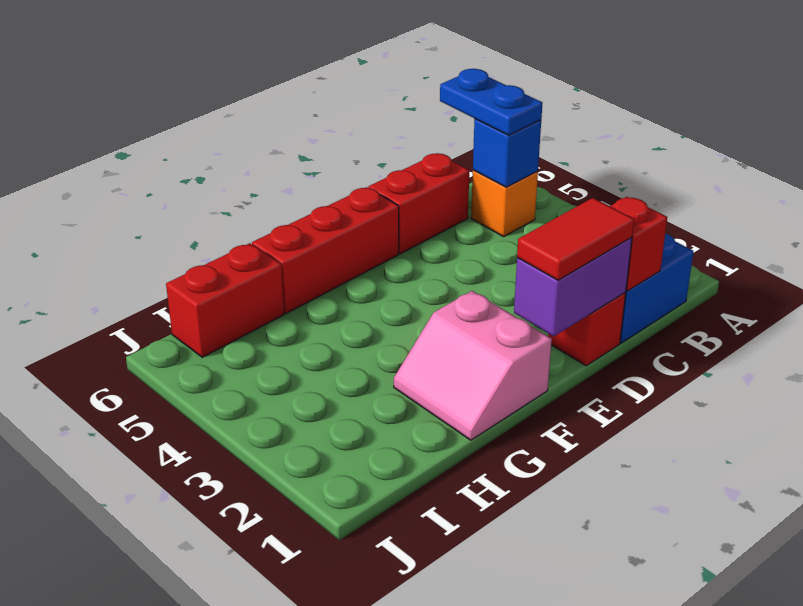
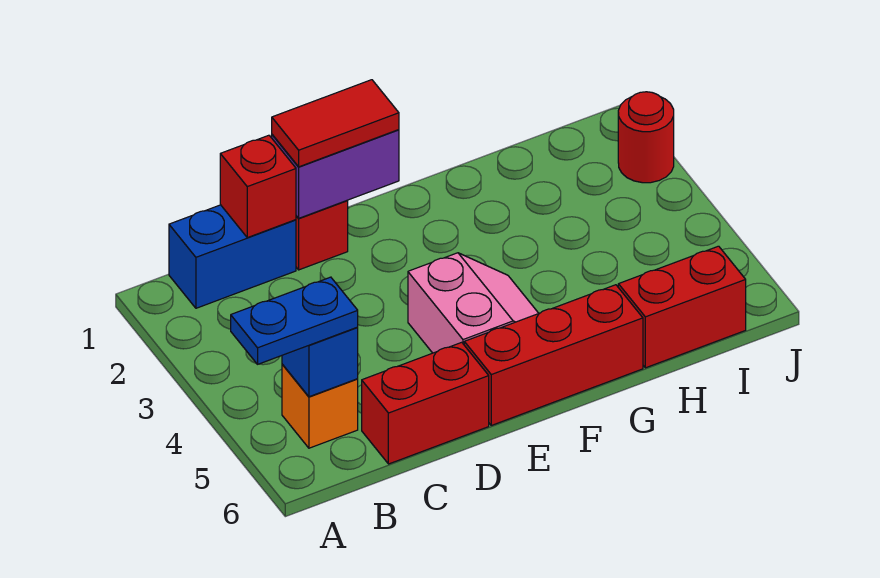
blue plate B5:B6 level 3 -> blue plate A5:B5 level 3
pink slope F1:G2 level 1 top F -> pink slope E4:F5 level 1 top E
none -> red round brick J2 level 1

